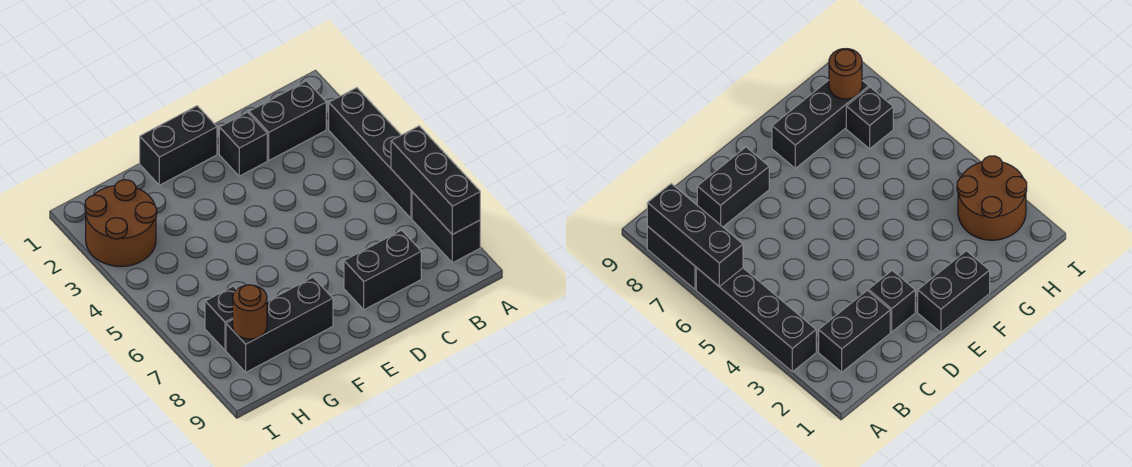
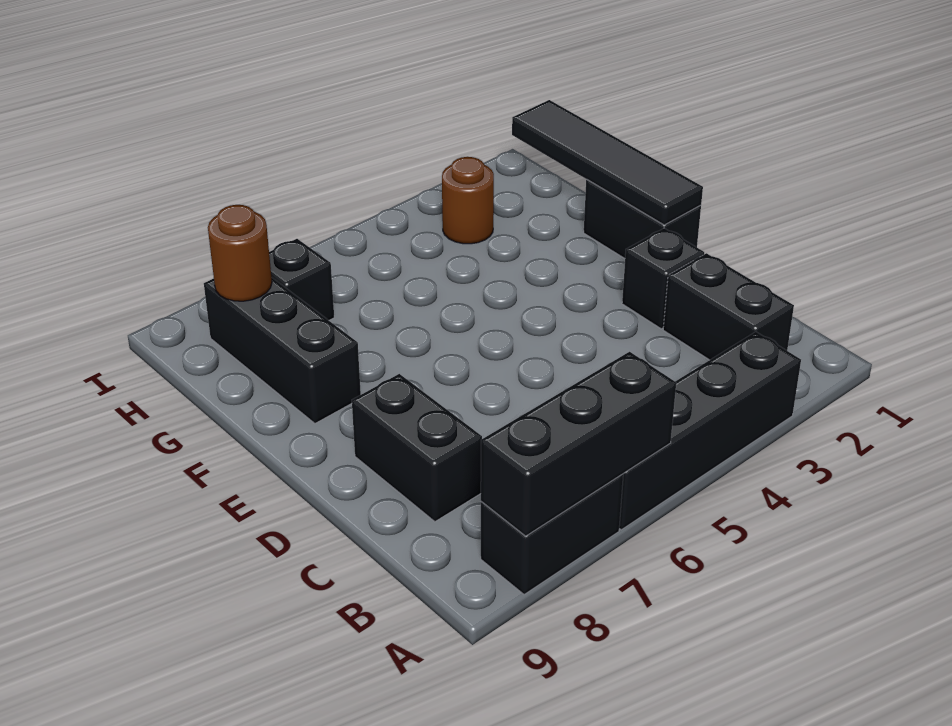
none -> black tile E1:H1 level 2
brown round brick H2:I3 level 1 -> brown round brick H3 level 1

